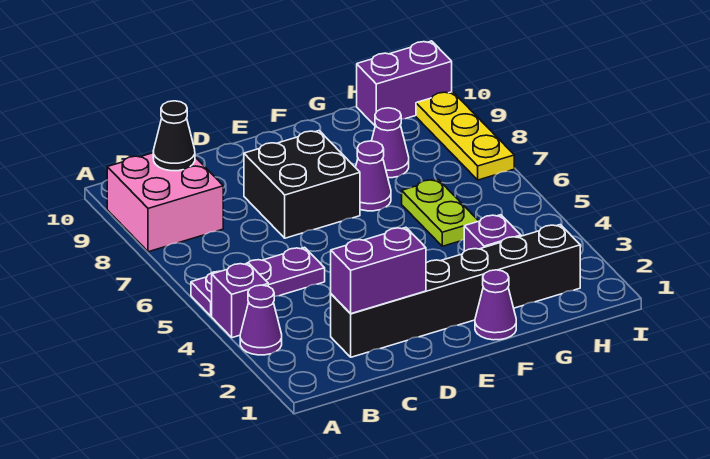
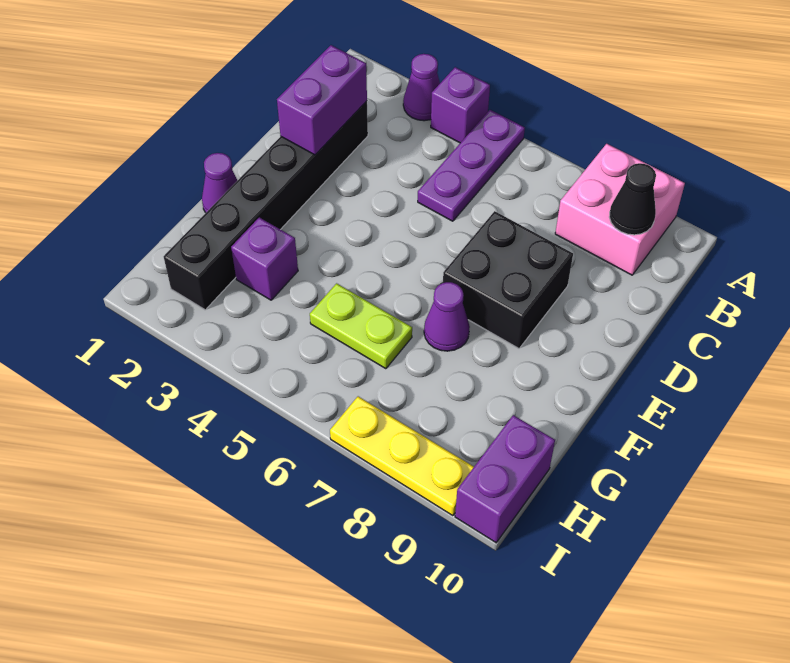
purple cone G8 level 1 -> none

